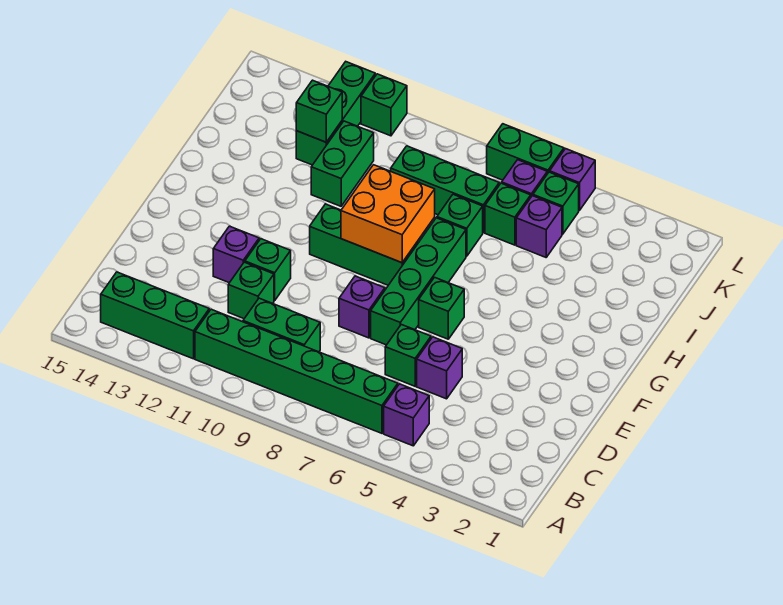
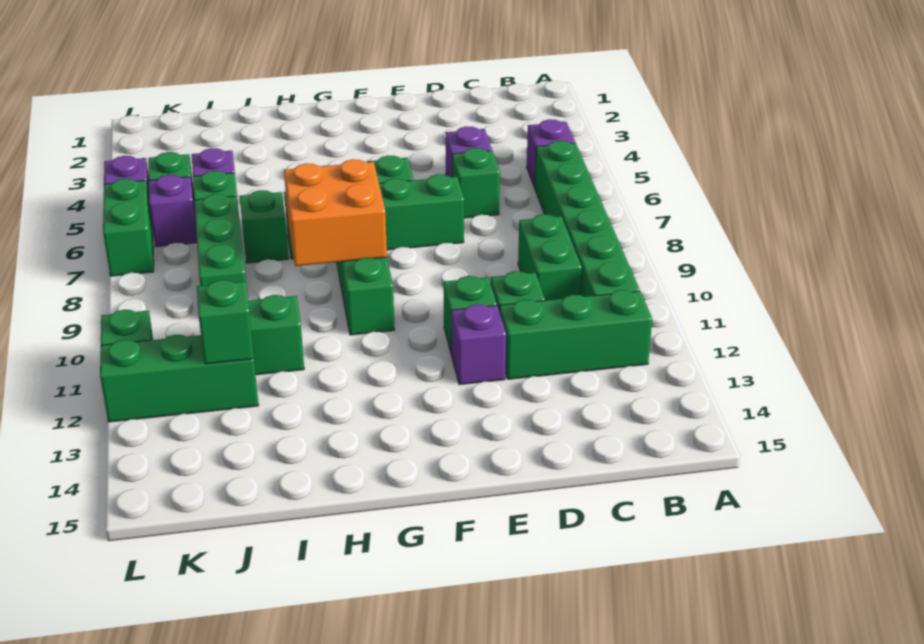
green brick B12:B14 level 1 -> green brick B12:D12 level 1
purple brick E8 level 1 -> none

